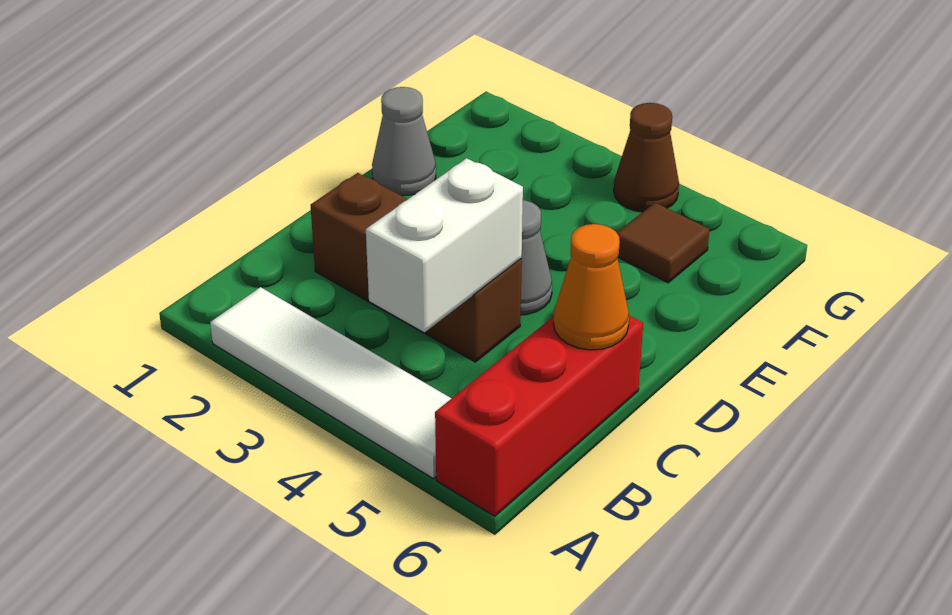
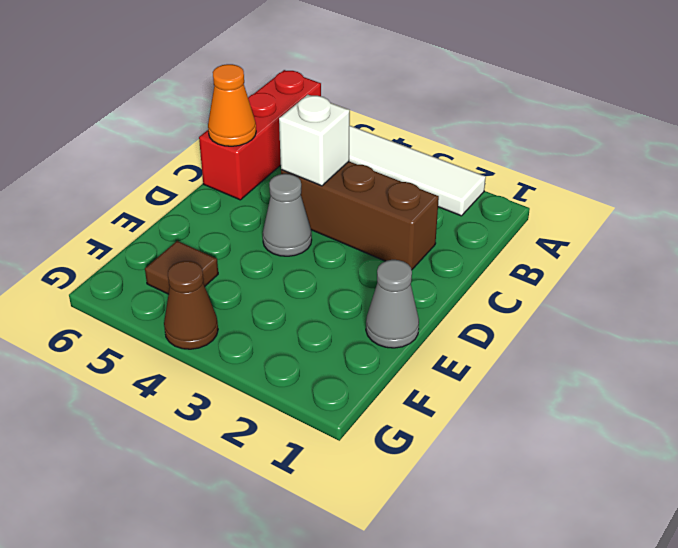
white brick B4:C4 level 2 -> white brick C4 level 2

